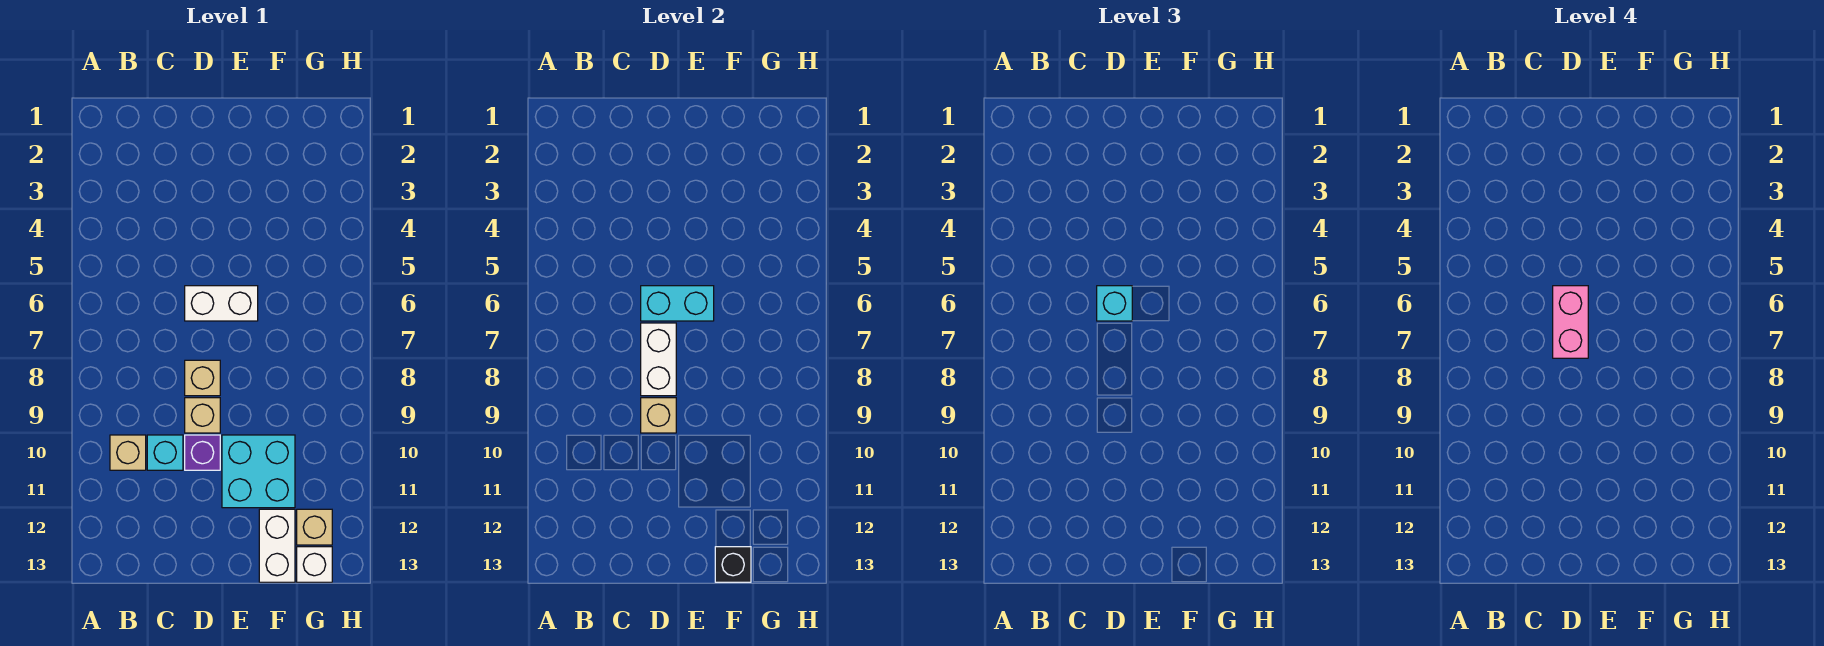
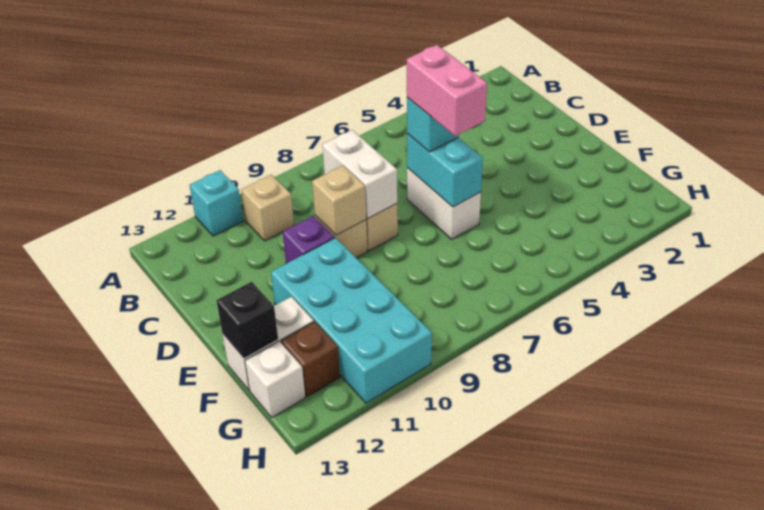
cyan brick C10 level 1 -> cyan brick A11 level 1
pink brick D6:D7 level 4 -> pink brick D6:E6 level 4
white brick D7:D8 level 2 -> white brick C8:D8 level 2
cyan brick E10:F11 level 1 -> cyan brick E10:H11 level 1
tan brick G12 level 1 -> brown brick G12 level 1

